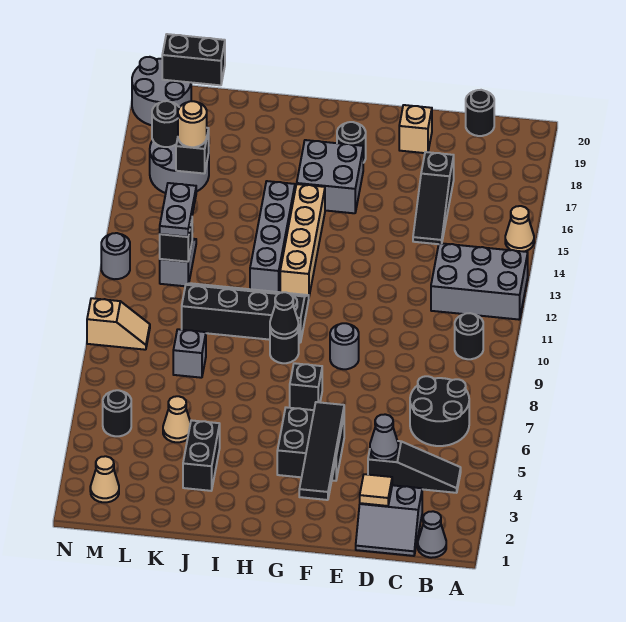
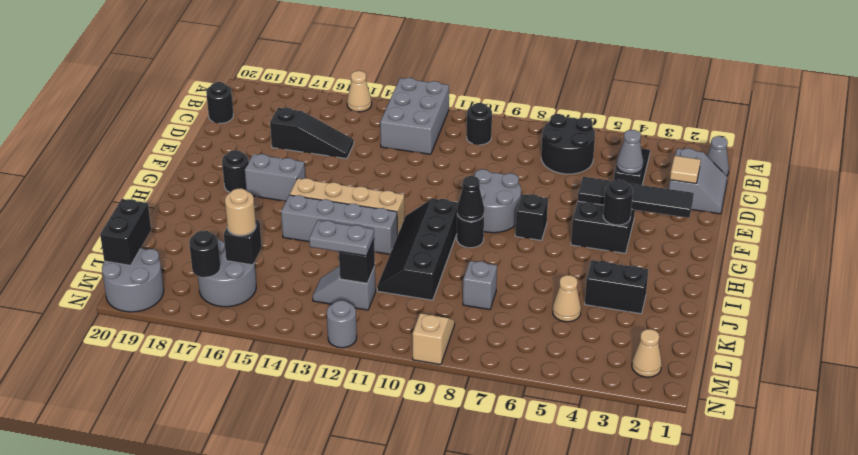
tan brick E19 level 1 -> none
grey round brick F9 level 1 -> grey round brick F8:G9 level 1
grey brick G16:H17 level 1 -> grey brick G16:G17 level 1
black round brick M5 level 1 -> black round brick G4 level 2

